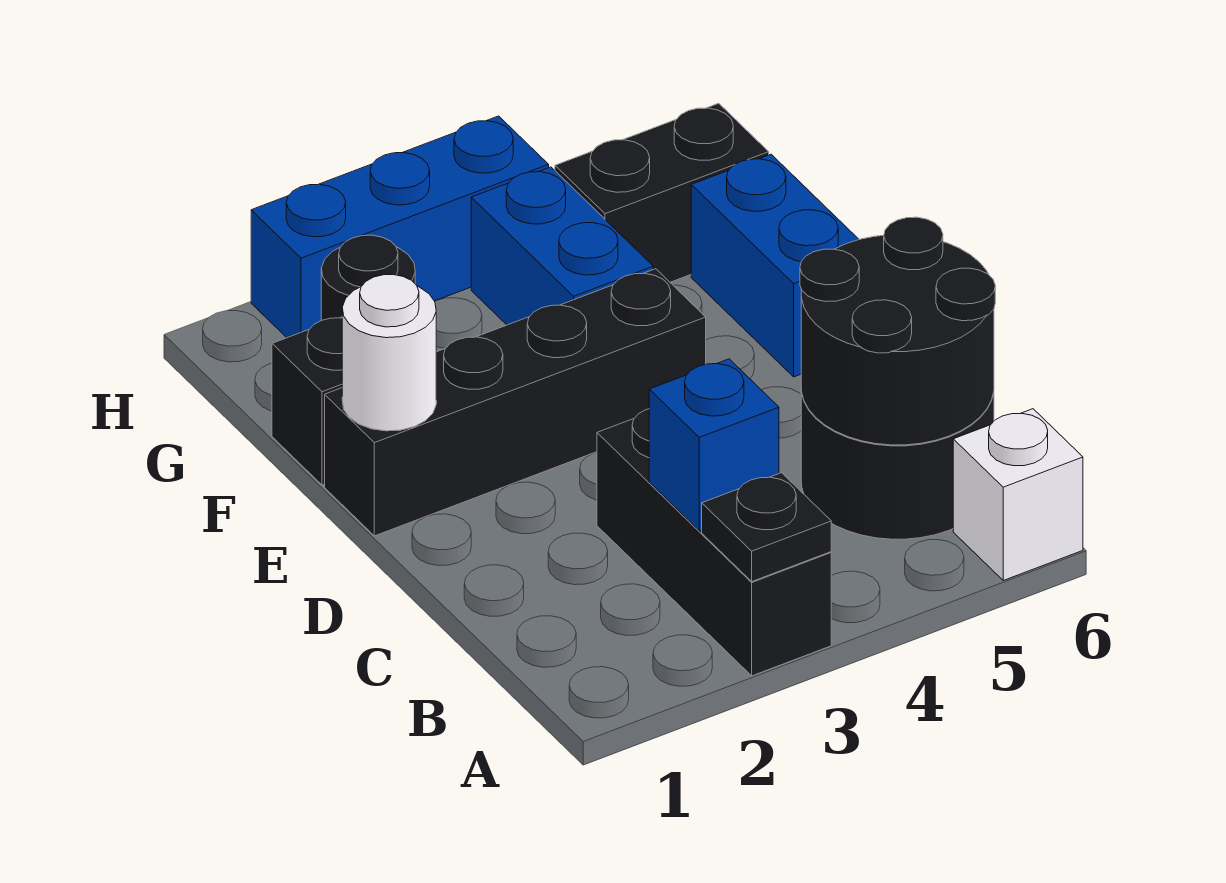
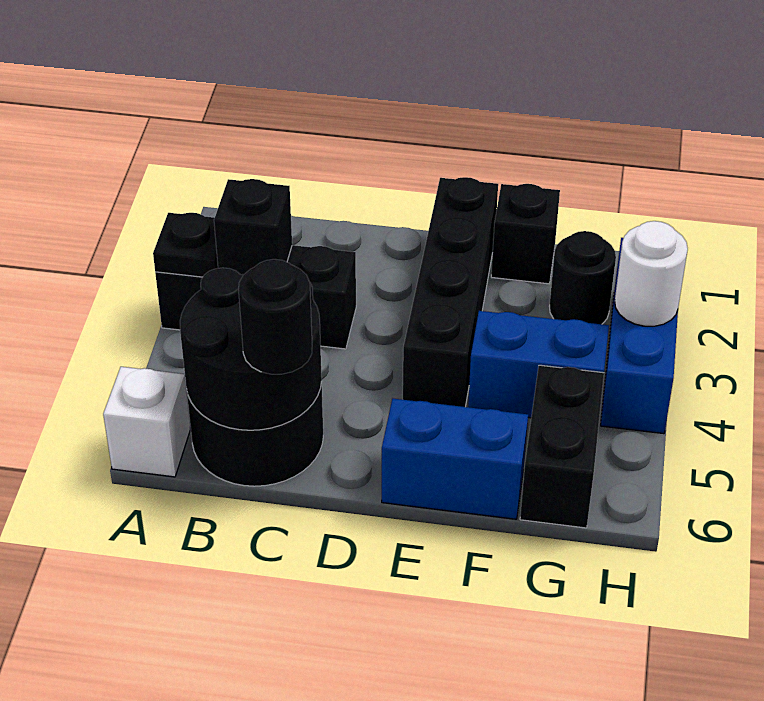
blue brick B3 level 2 -> black brick B3 level 2
none -> black round brick C6 level 3
white round brick E1 level 2 -> white round brick H3 level 2

